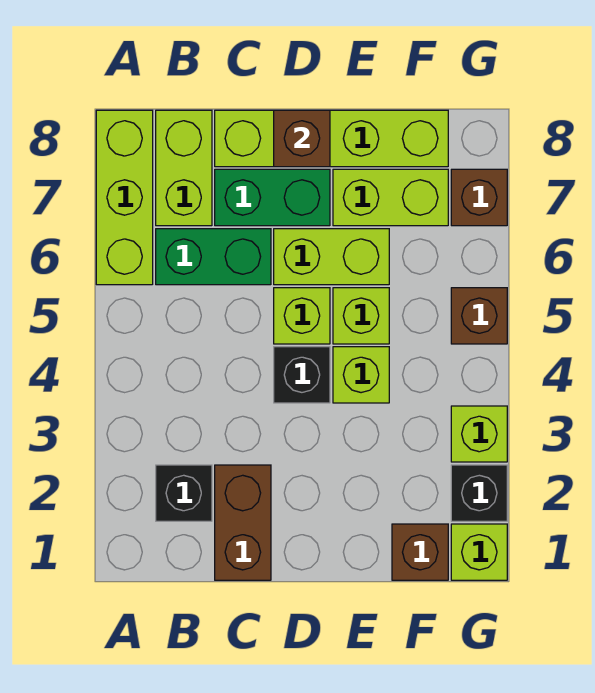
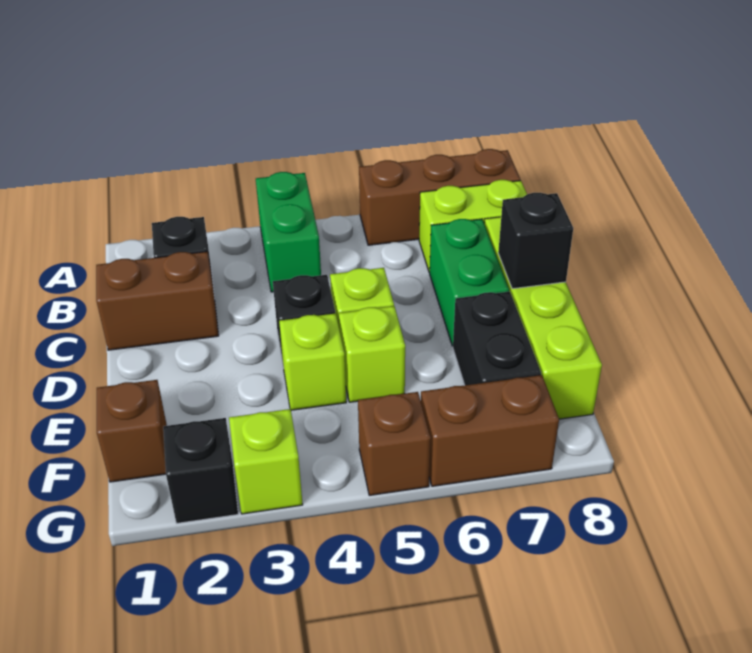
lime brick A6:A8 level 1 -> brown brick A6:A8 level 1
green brick B6:C6 level 1 -> green brick A4:B4 level 1
lime brick D6:E6 level 1 -> none
brown brick D8 level 2 -> black brick D8 level 2
lime brick E7:F7 level 1 -> black brick E7:F7 level 1
lime brick G1 level 1 -> none
brown brick G7 level 1 -> brown brick G6:G7 level 1

